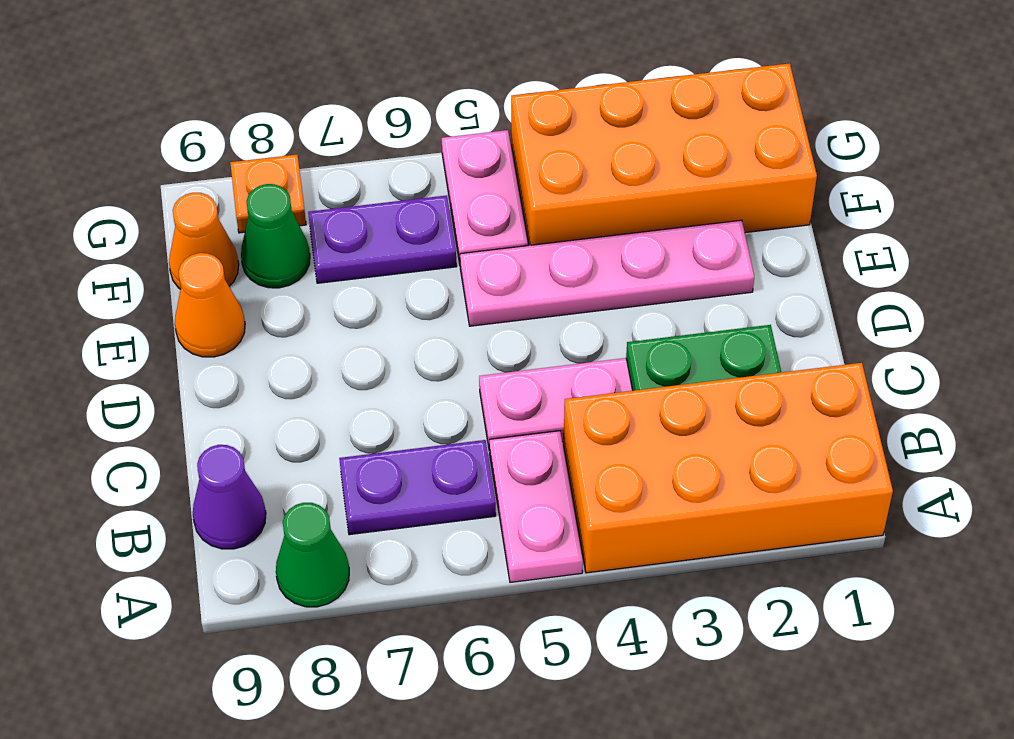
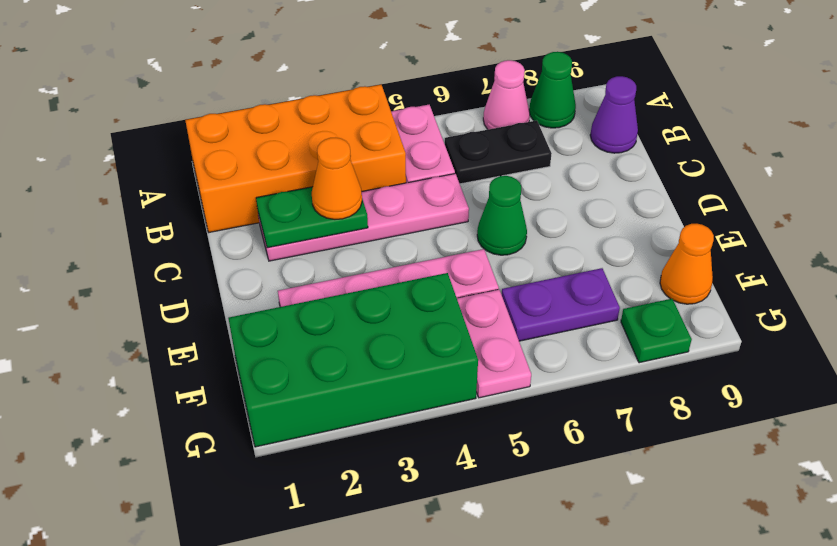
none -> pink cone A7 level 1
purple plate B6:B7 level 1 -> black plate B6:B7 level 1
orange cone E9 level 1 -> orange cone C3 level 3
orange brick F1:G4 level 1 -> green brick F1:G4 level 1
green cone F8 level 1 -> green cone D6 level 1
orange plate G8 level 1 -> green plate G8 level 1

